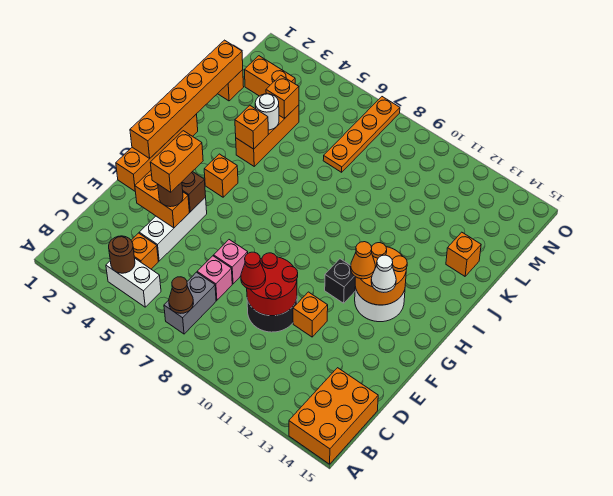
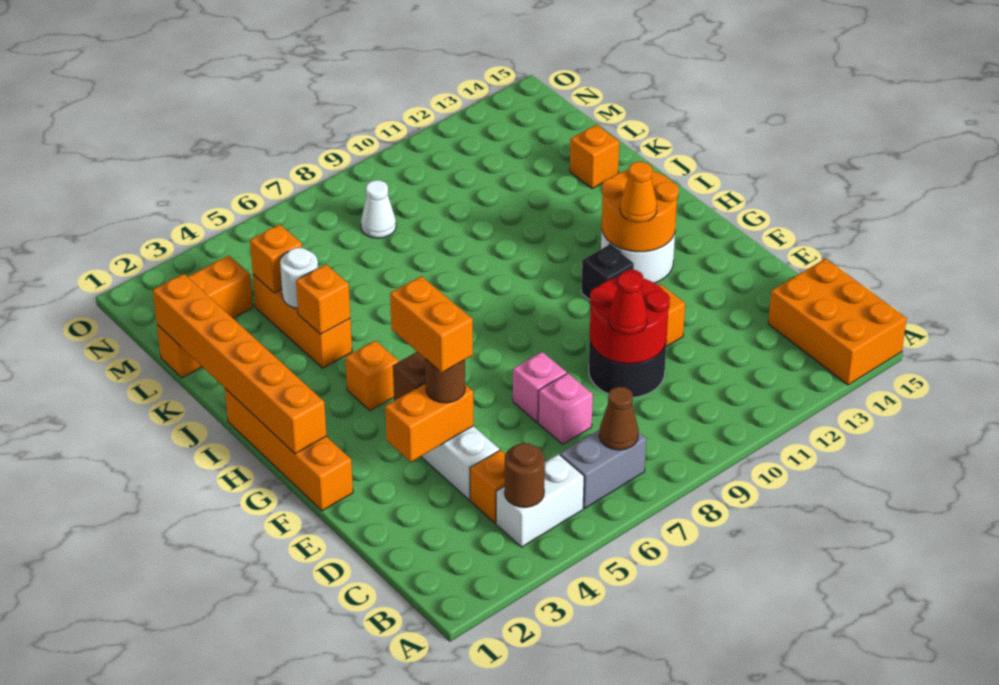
grey brick B7:C7 level 1 -> grey brick B6:B7 level 1
white cone G13 level 3 -> white cone M8 level 1
orange plate L7:O7 level 1 -> none

